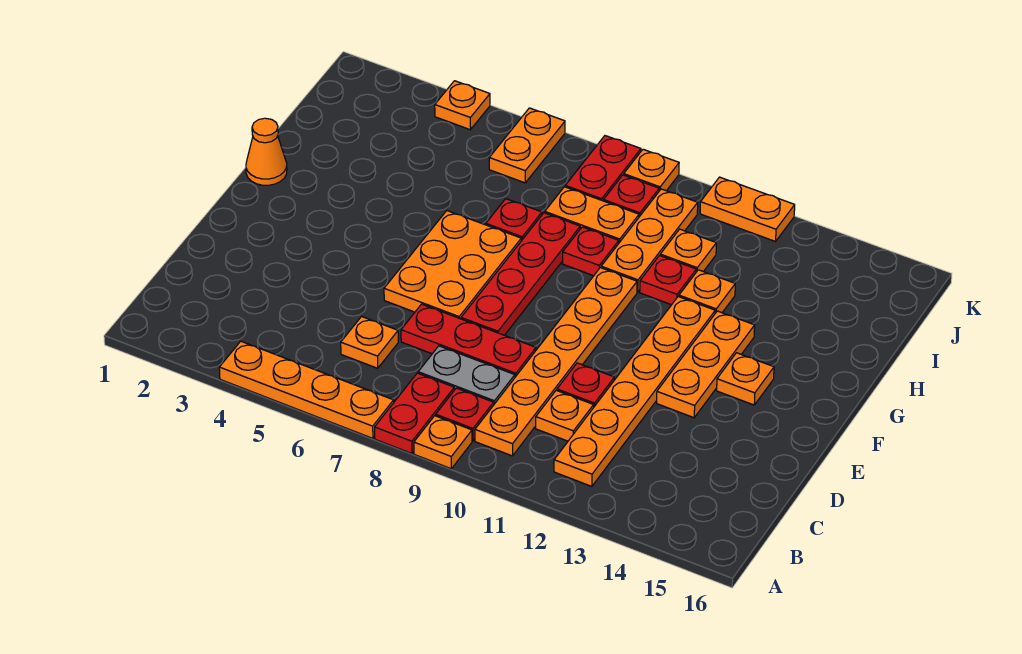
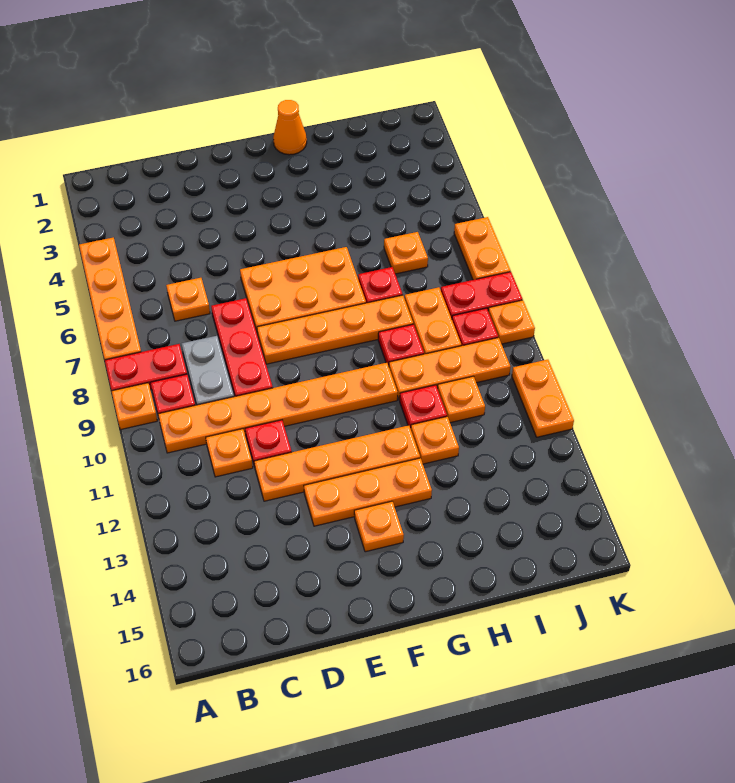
orange plate B12:G12 level 1 -> orange plate D12:G12 level 1
red plate E8:H8 level 1 -> orange plate E8:H8 level 1
orange plate J6:K6 level 1 -> orange plate K6:K7 level 1
orange plate K4 level 1 -> orange plate I6 level 1

